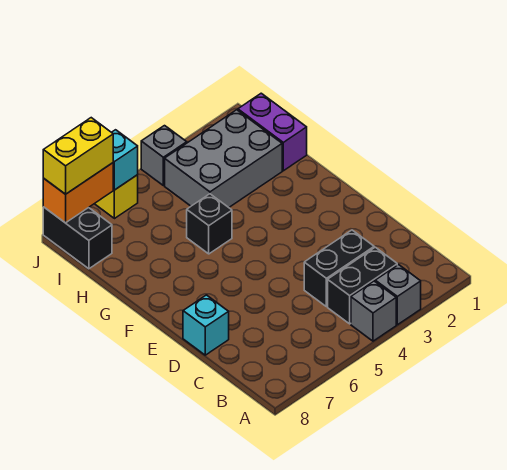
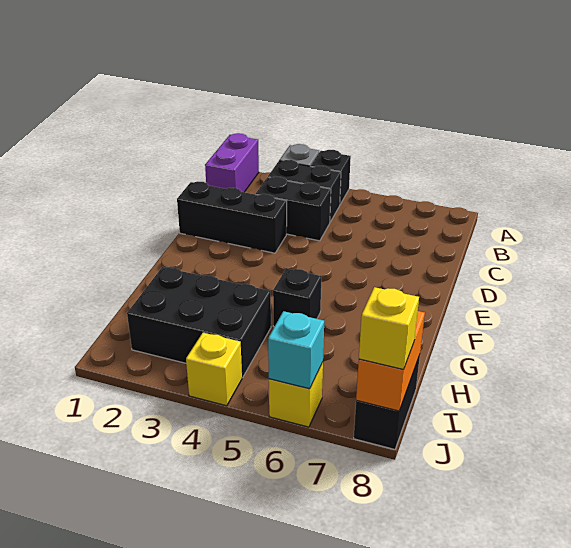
grey brick A4 level 1 -> black brick A4 level 1
none -> black brick D1:D3 level 1
cyan brick D8 level 1 -> none
purple brick H1:I1 level 1 -> purple brick A1:B1 level 1
grey brick H2:I4 level 1 -> black brick H2:I4 level 1
grey brick J4 level 1 -> yellow brick J4 level 1
orange brick J7:J8 level 2 -> orange brick I8:J8 level 2
yellow brick J7:J8 level 3 -> yellow brick J8 level 3

